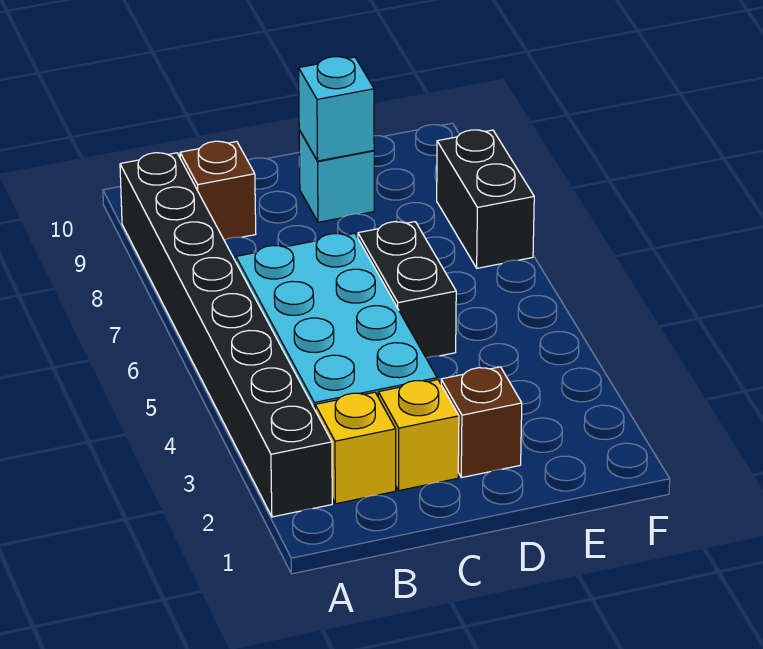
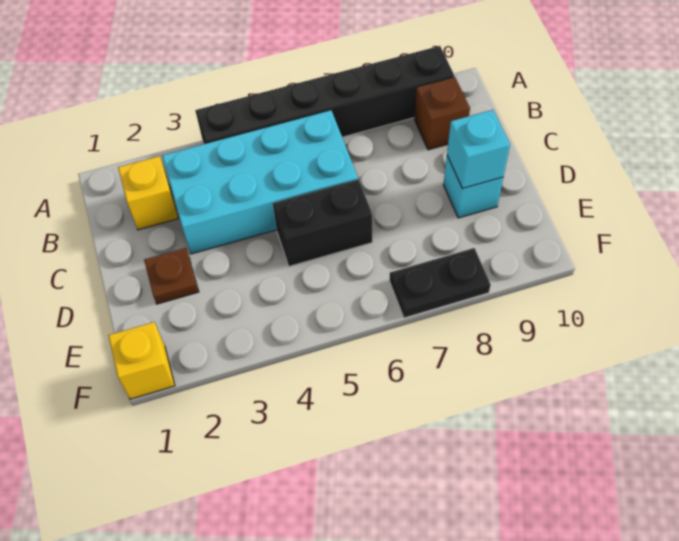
black brick A2:A9 level 1 -> black brick A4:A9 level 1
yellow brick C2 level 1 -> yellow brick F1 level 1
brown brick D2 level 1 -> brown plate D2 level 1
black brick F7:F8 level 1 -> black plate F7:F8 level 1

